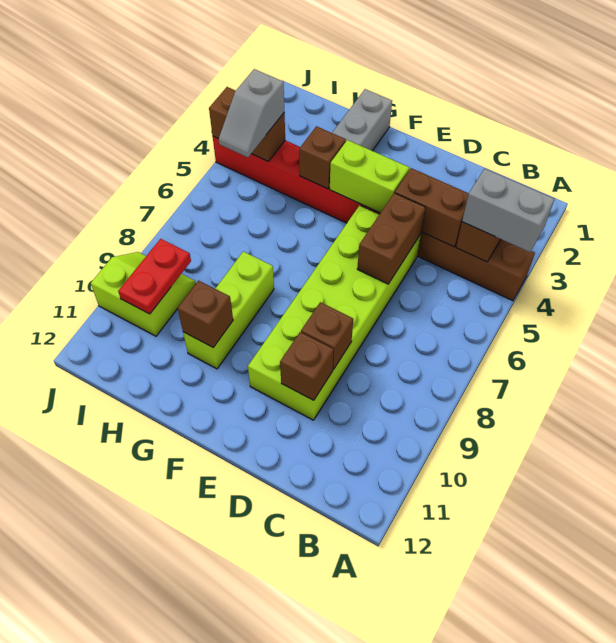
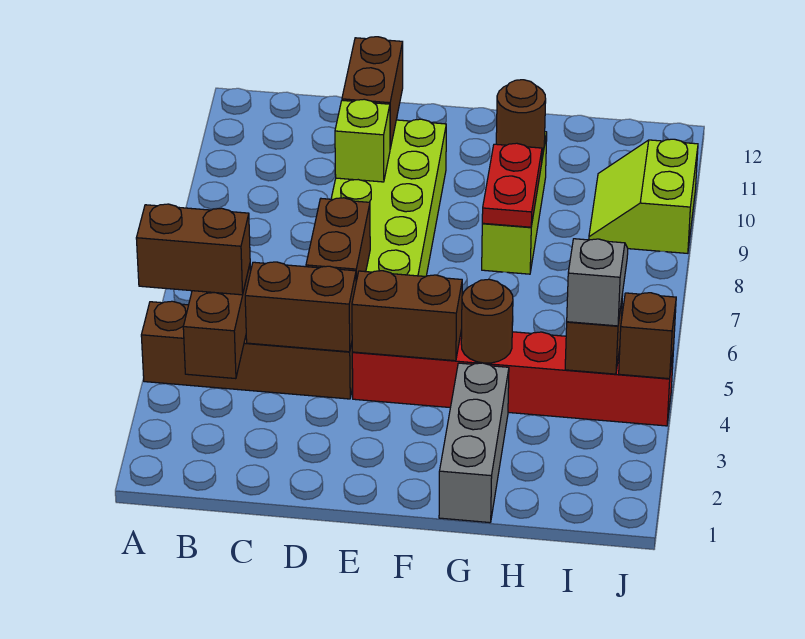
grey brick A4:B4 level 3 -> brown brick A4:B4 level 3
brown brick D9 level 2 -> lime brick D9 level 2
brown brick D10 level 2 -> brown brick D10:D11 level 2
lime brick E4:F4 level 2 -> brown brick E4:F4 level 2
brown brick G4 level 2 -> brown round brick G4 level 2
brown brick G10 level 2 -> brown round brick G10 level 2
lime slope I9:J10 level 1 top 10 -> lime slope I9:J10 level 1 top J
red plate I9:I10 level 2 -> red plate G8:G9 level 2

